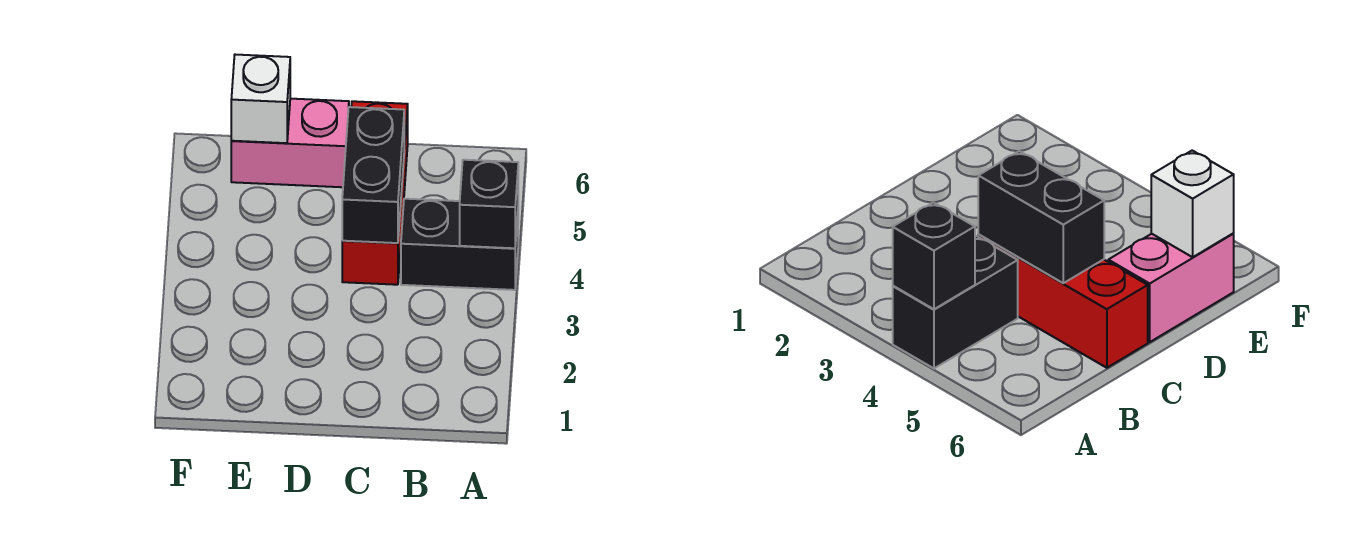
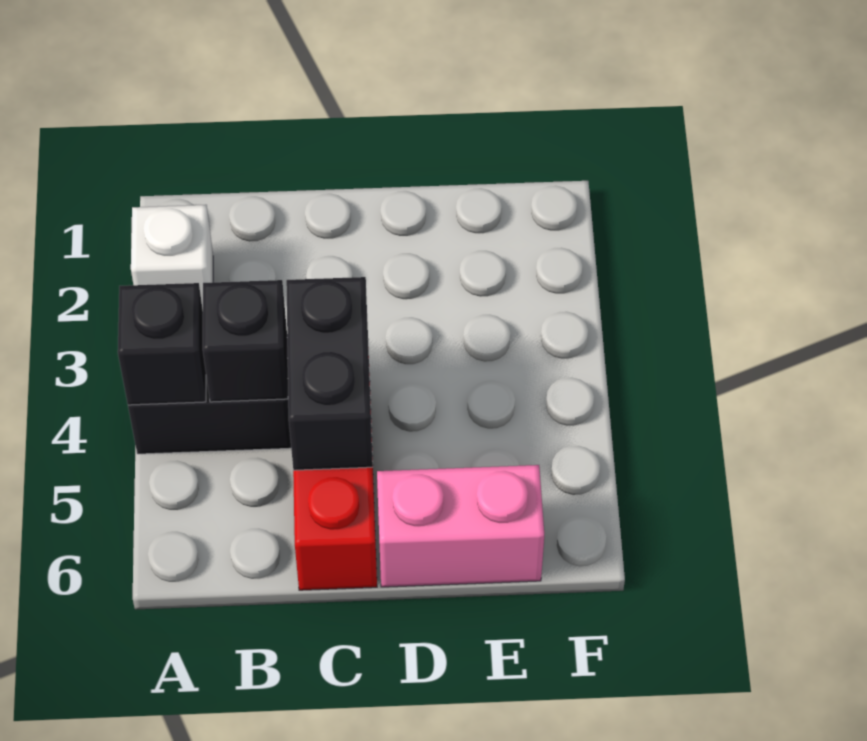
none -> black brick B4 level 2
white brick E6 level 2 -> white brick A2 level 1

